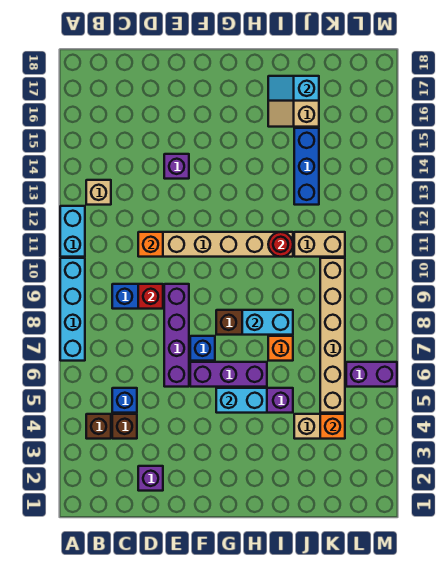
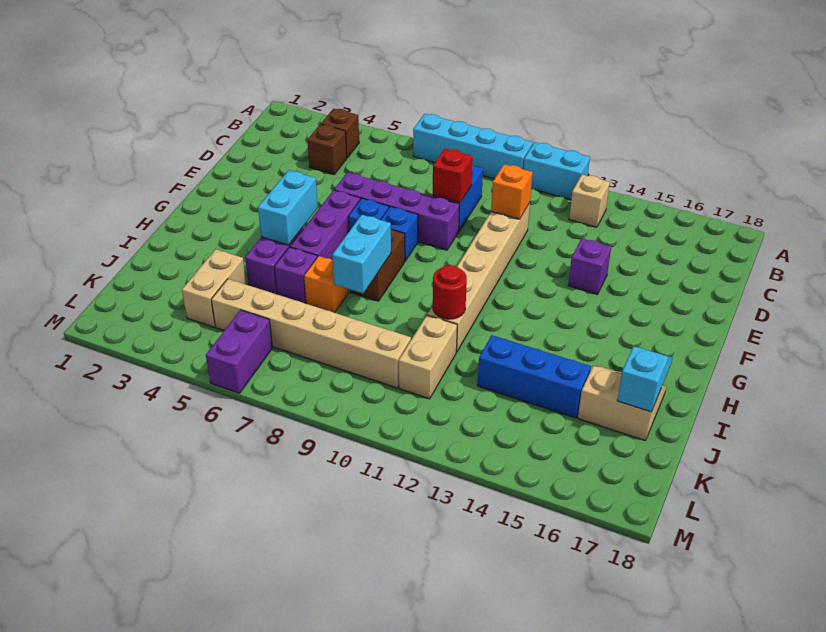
blue brick C5 level 1 -> blue brick F8 level 1
purple brick D2 level 1 -> purple brick I6 level 1
orange brick K4 level 2 -> none

